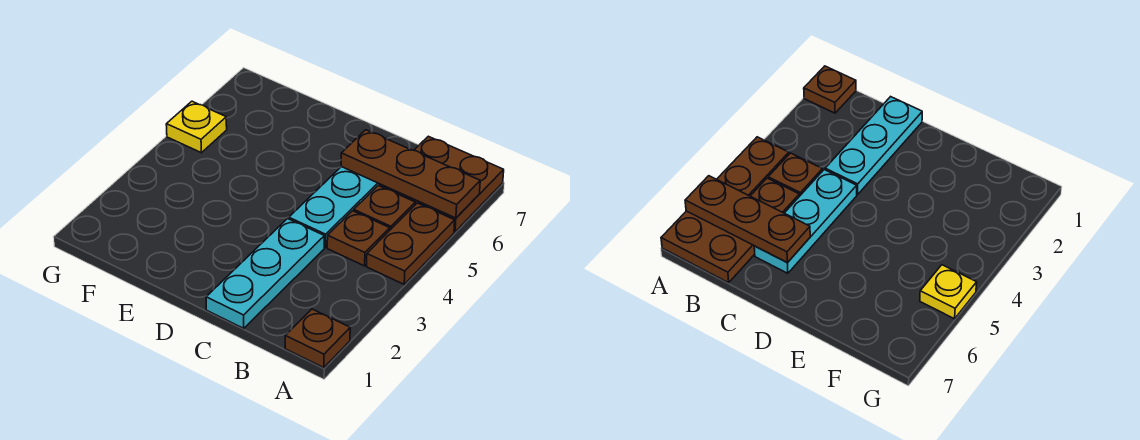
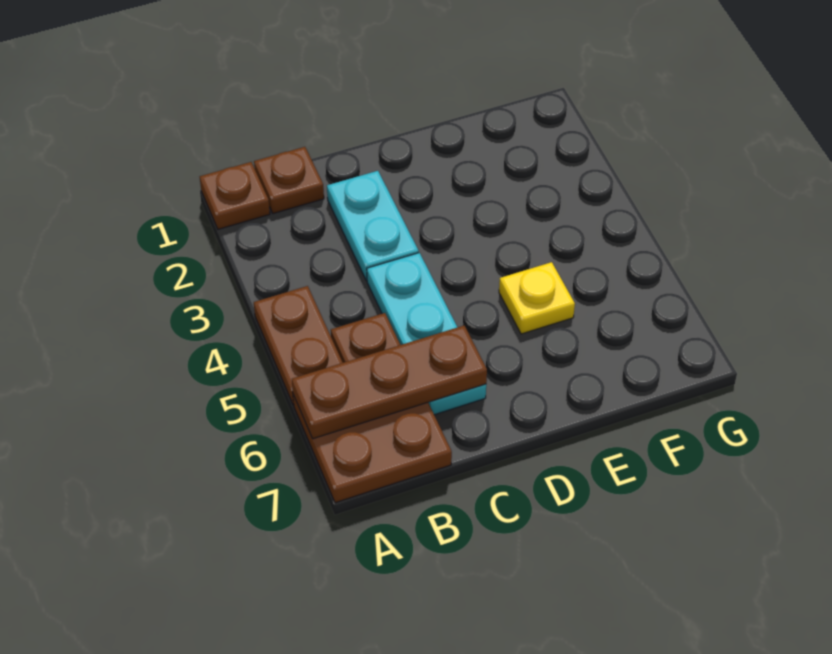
brown plate B4 level 1 -> brown plate B1 level 1
cyan plate C1:C3 level 1 -> cyan plate C2:C3 level 1
yellow plate G5 level 1 -> yellow plate E5 level 1

